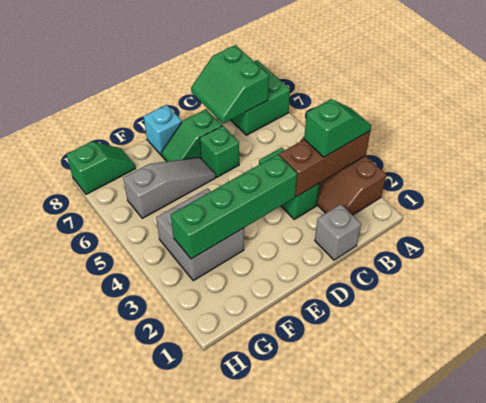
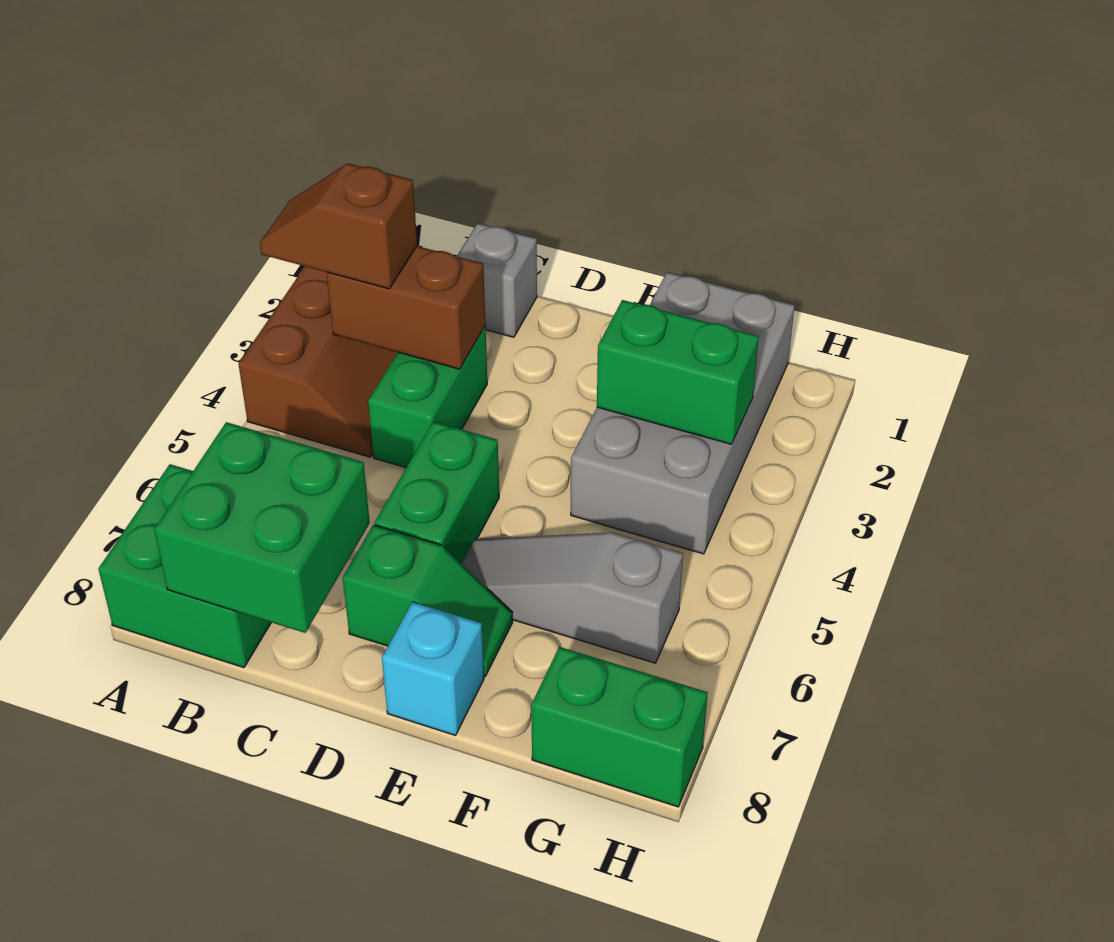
brown brick A3:C3 level 2 -> brown brick B3:C3 level 2
green slope A3:B3 level 3 top B -> brown slope A3:B3 level 3 top B
green slope B7:C8 level 2 top B -> green brick B7:C8 level 2
green brick D3:G3 level 2 -> green brick F3:G3 level 2
green brick D6 level 1 -> green brick D5:D6 level 1
grey brick F3:G4 level 1 -> grey brick F1:G4 level 1
green slope G8:H8 level 1 top H -> green brick G8:H8 level 1

